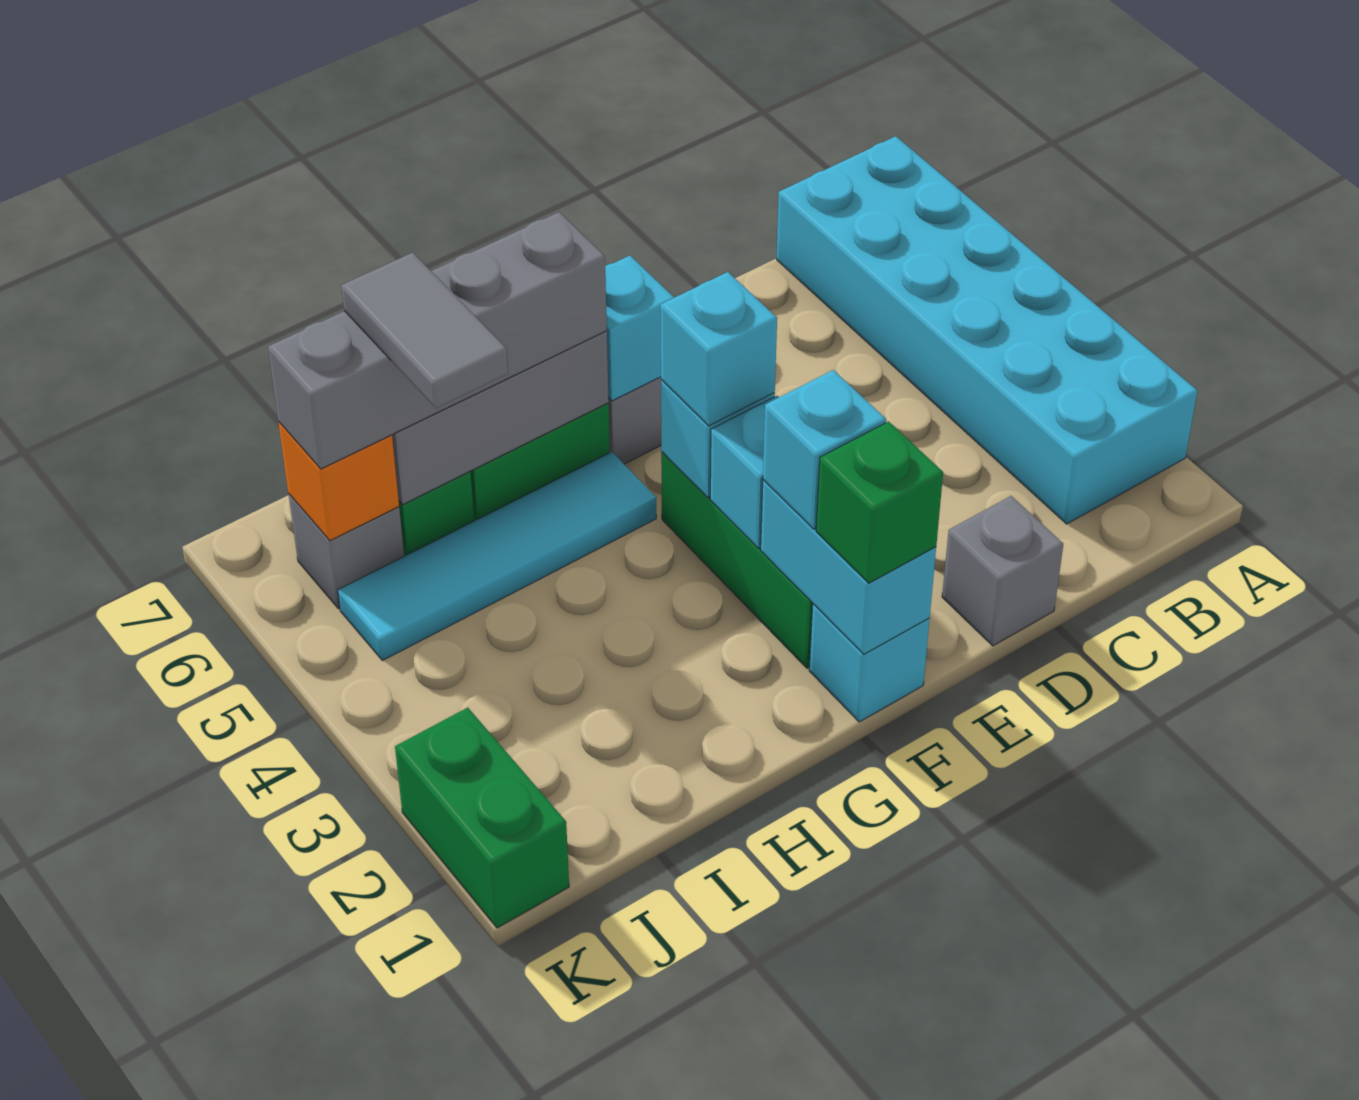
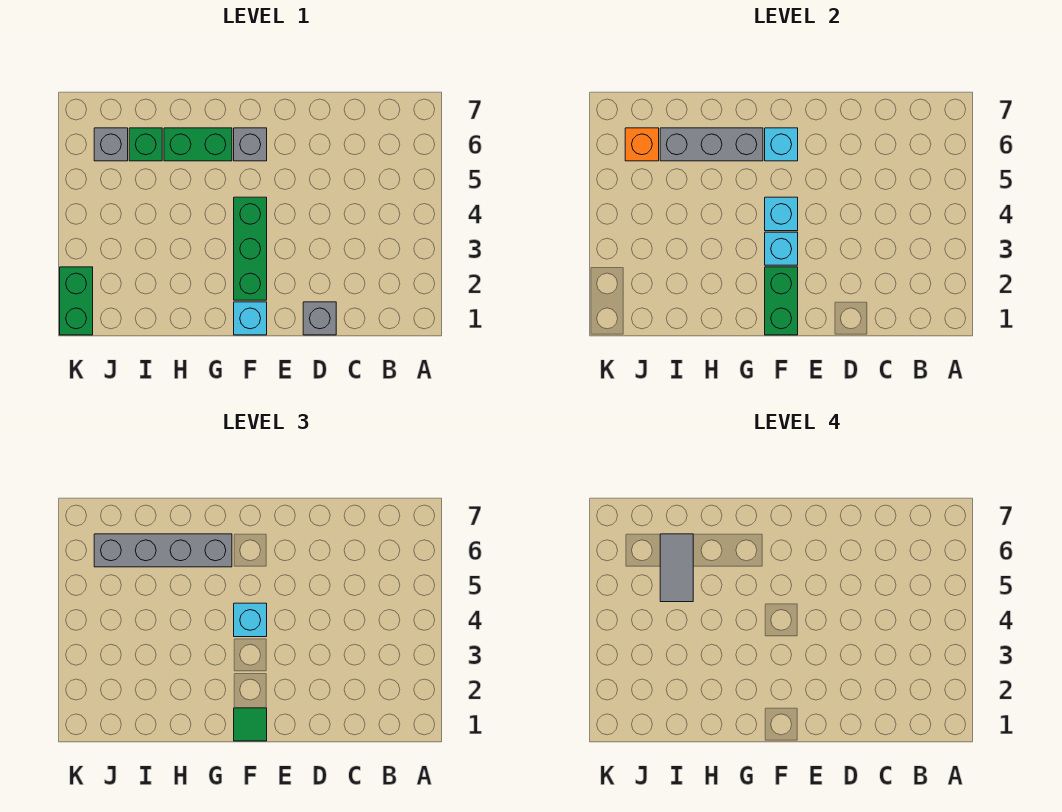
cyan brick A2:B7 level 1 -> none
cyan brick F1:F2 level 2 -> green brick F1:F2 level 2
green brick F1 level 3 -> green tile F1 level 3
cyan brick F2 level 3 -> none
cyan tile G5:J5 level 1 -> none

